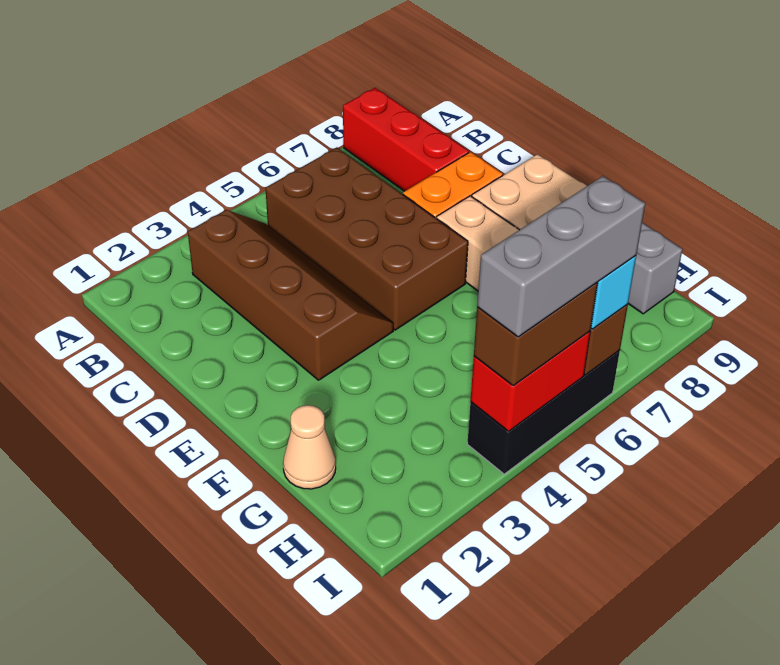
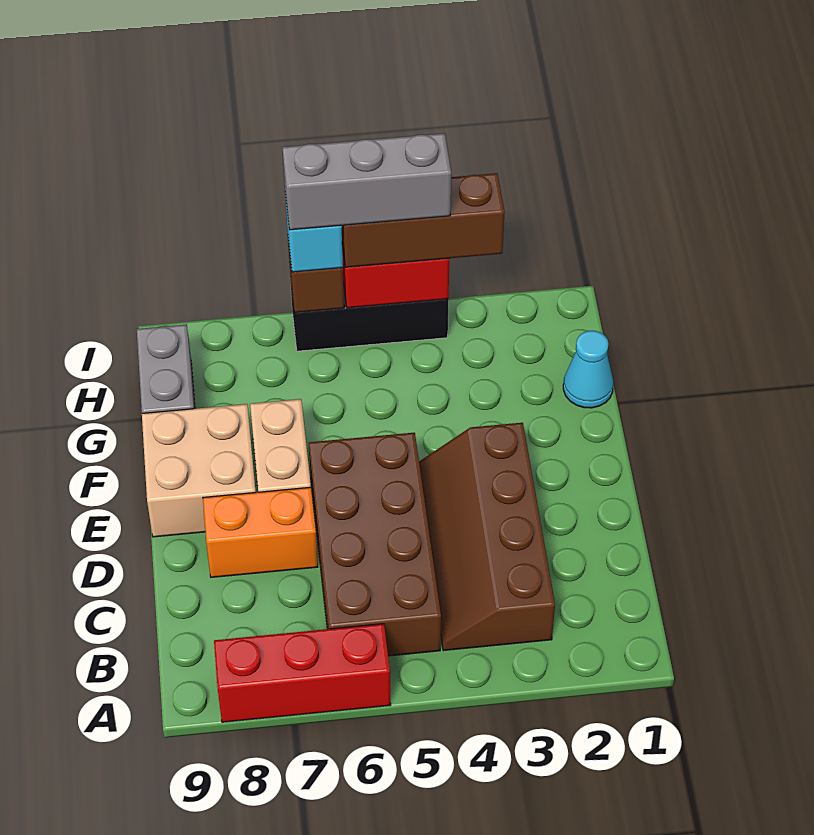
red brick A8:C8 level 1 -> red brick A6:A8 level 1
tan cone G1 level 1 -> cyan cone G1 level 1
brown brick I4:I5 level 3 -> brown brick I3:I5 level 3

